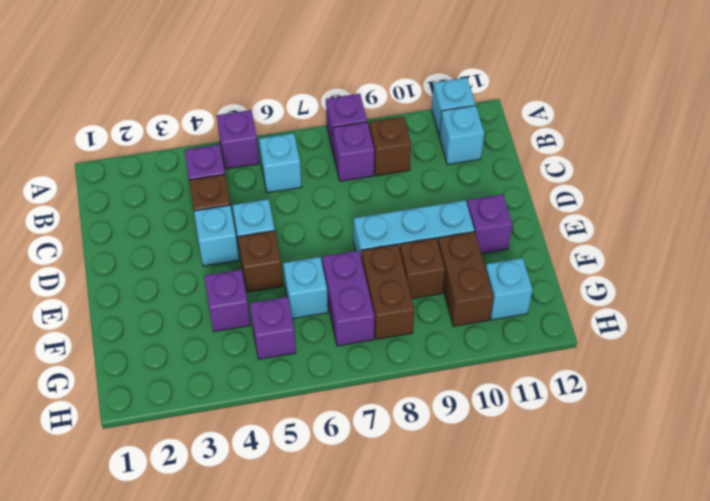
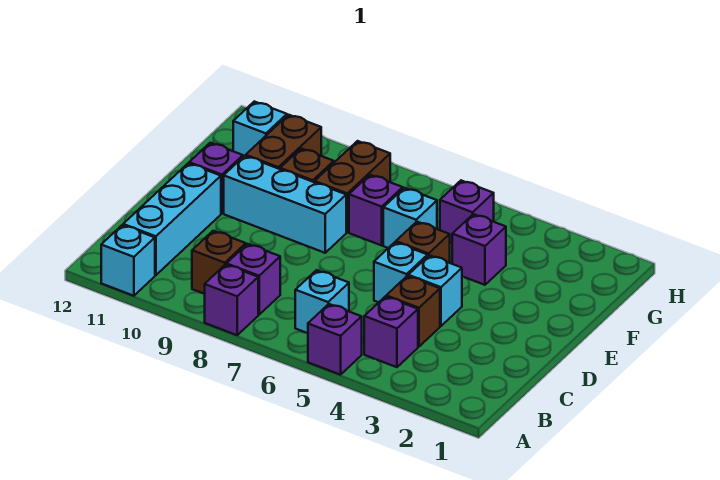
cyan brick B11 level 1 -> cyan brick B11:D11 level 1
purple brick F7:G7 level 1 -> purple brick F7 level 1

